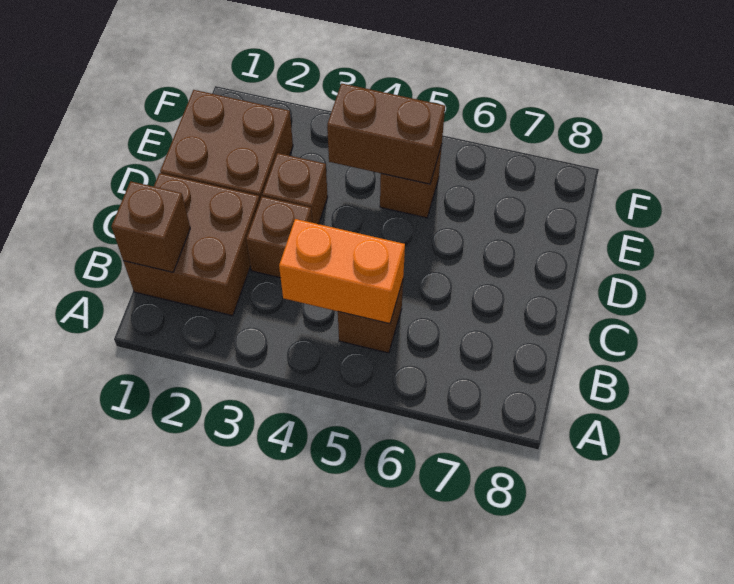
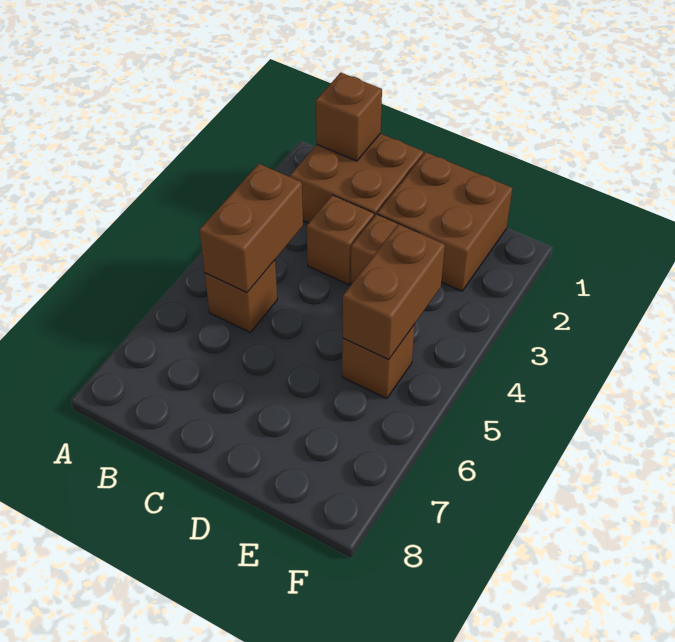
orange brick B4:B5 level 2 -> brown brick B4:B5 level 2

